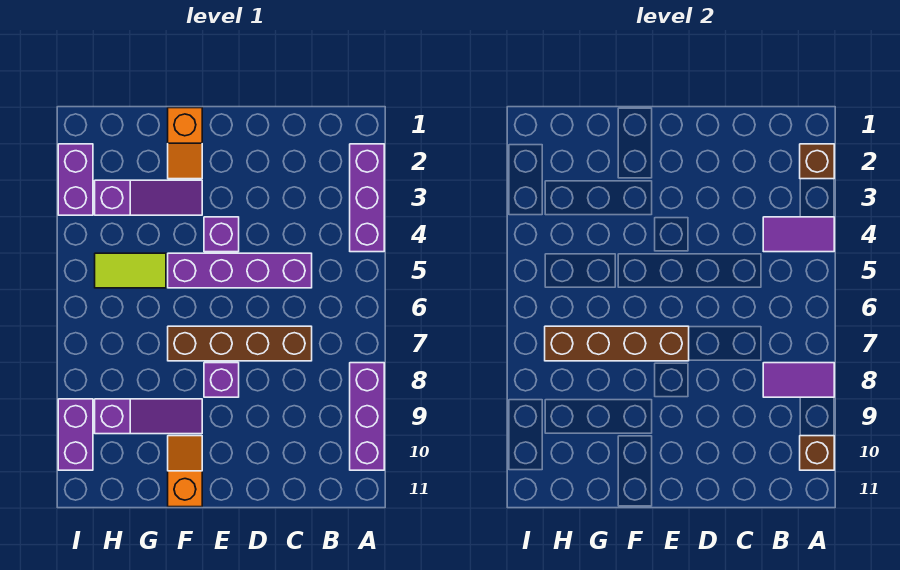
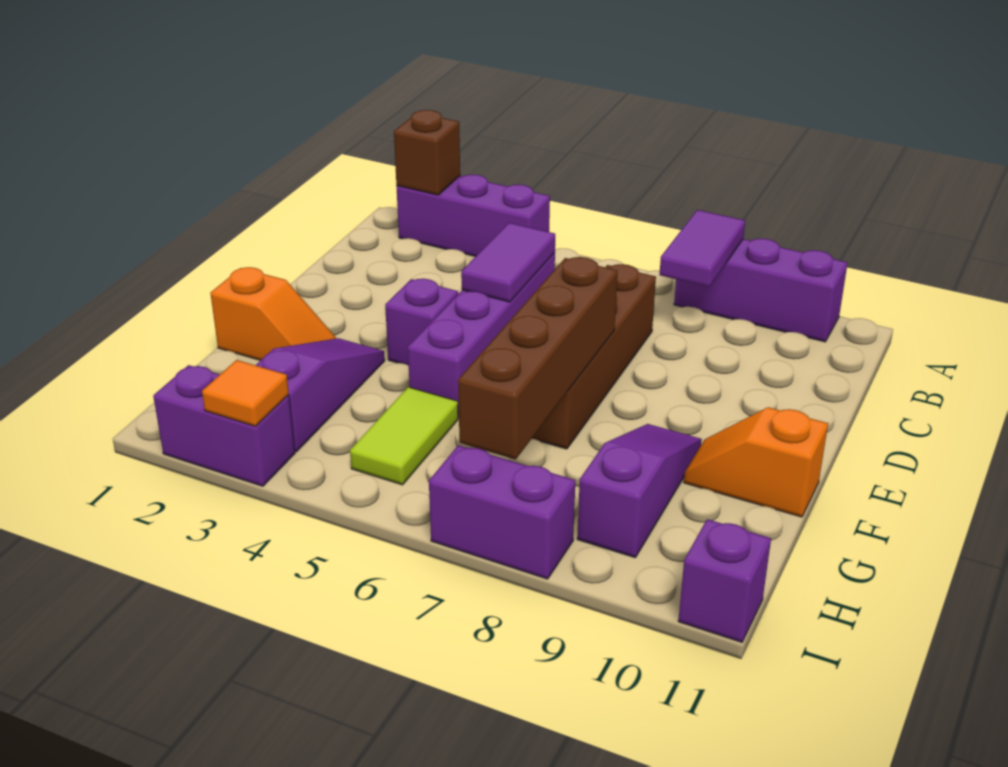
purple tile A4:B4 level 2 -> purple tile C5:D5 level 2
brown brick A10 level 2 -> none
purple brick E8 level 1 -> purple brick I11 level 1
none -> orange tile I3 level 2
purple brick I9:I10 level 1 -> purple brick I7:I8 level 1

